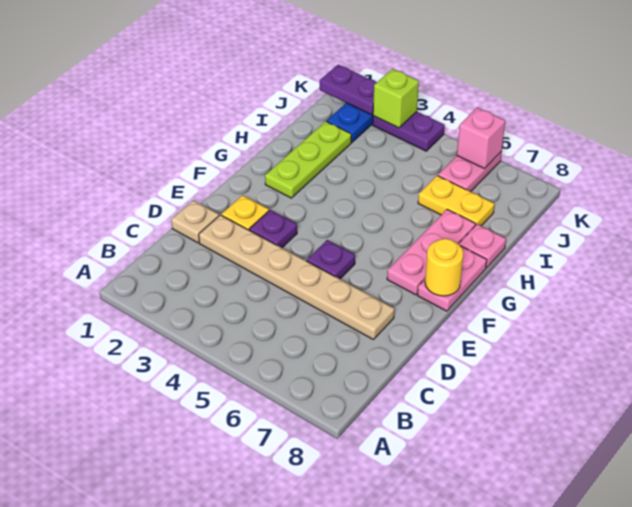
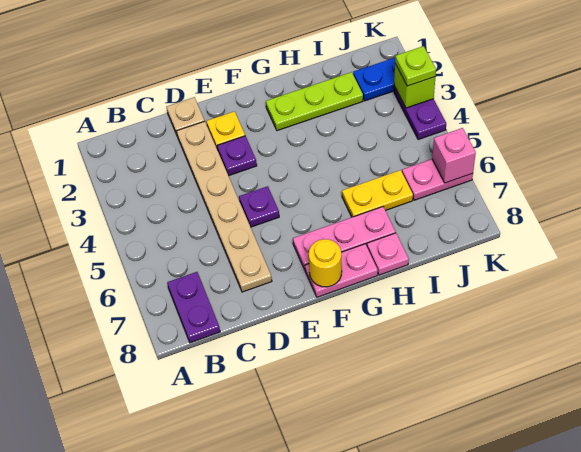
yellow plate I6:I7 level 1 -> yellow plate H6:I6 level 1
purple plate K1:K2 level 2 -> purple plate B7:B8 level 1
none -> lime plate K3 level 3

